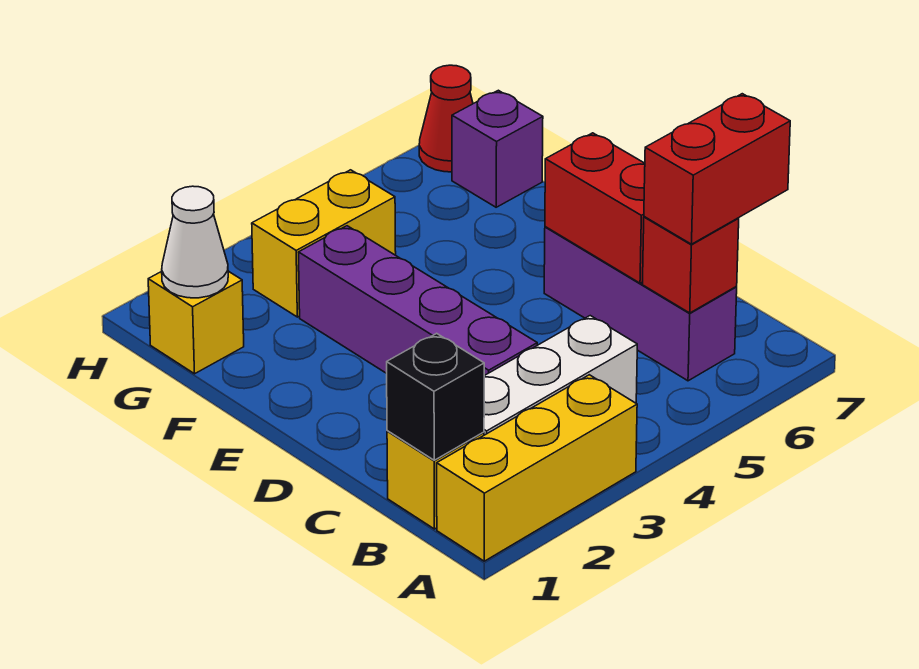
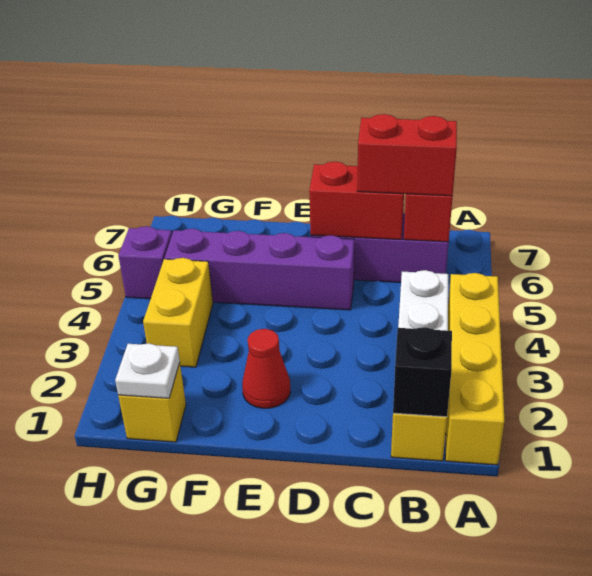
yellow brick A1:A3 level 1 -> yellow brick A1:A4 level 1
red brick B6:B7 level 3 -> red brick B6:C6 level 3
purple brick C3:F3 level 1 -> purple brick D5:G5 level 1
white cone G1 level 2 -> white plate G1 level 2
purple brick G7 level 1 -> purple brick H5 level 1
red cone H7 level 1 -> red cone E2 level 1

